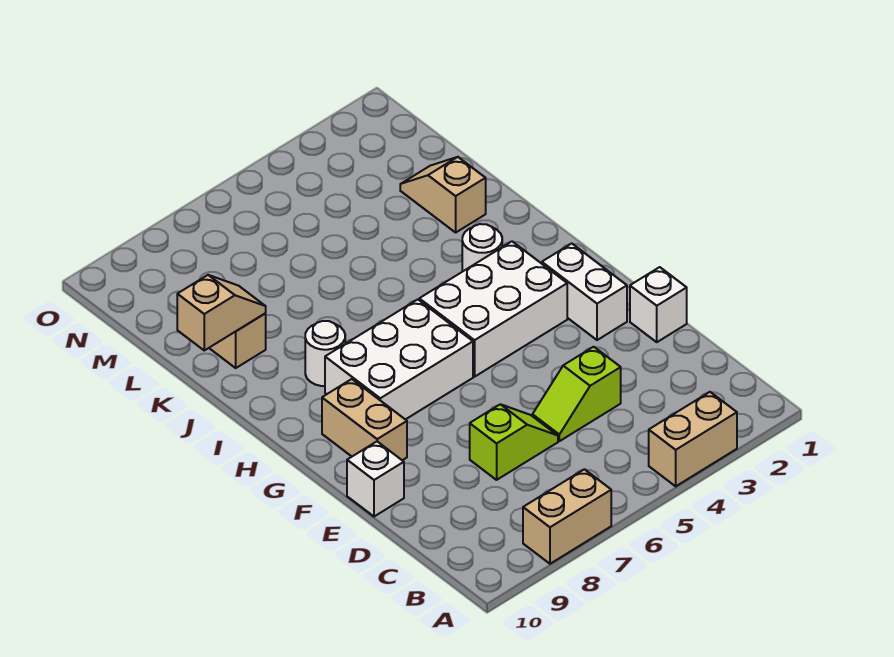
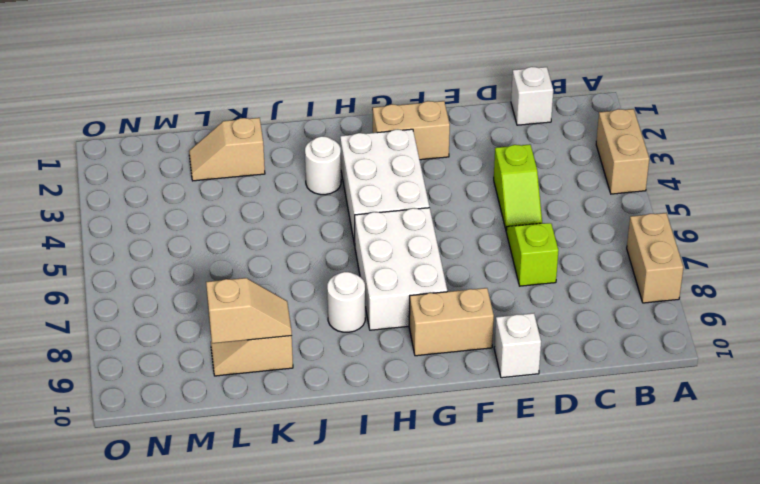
white brick E1 level 1 -> white brick C1 level 1
white brick F2:G2 level 1 -> tan brick F2:G2 level 1
tan slope K9:K10 level 2 top 10 -> tan slope K9:L9 level 2 top L

